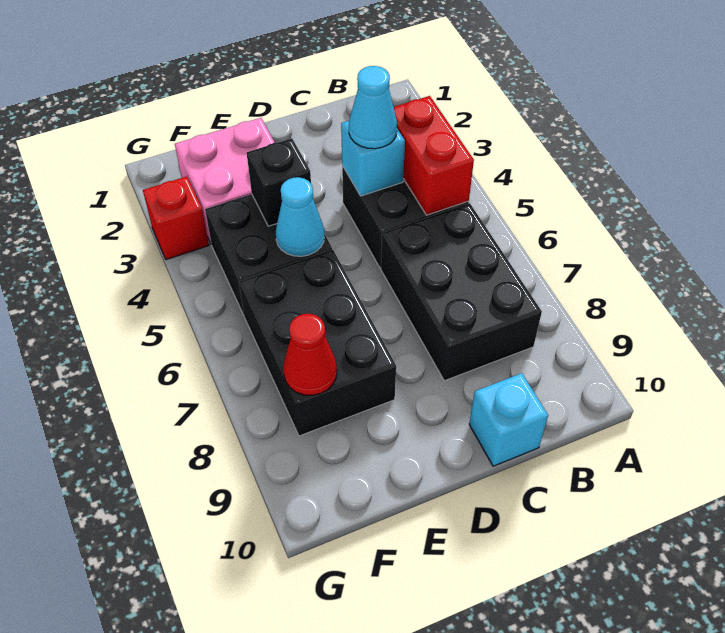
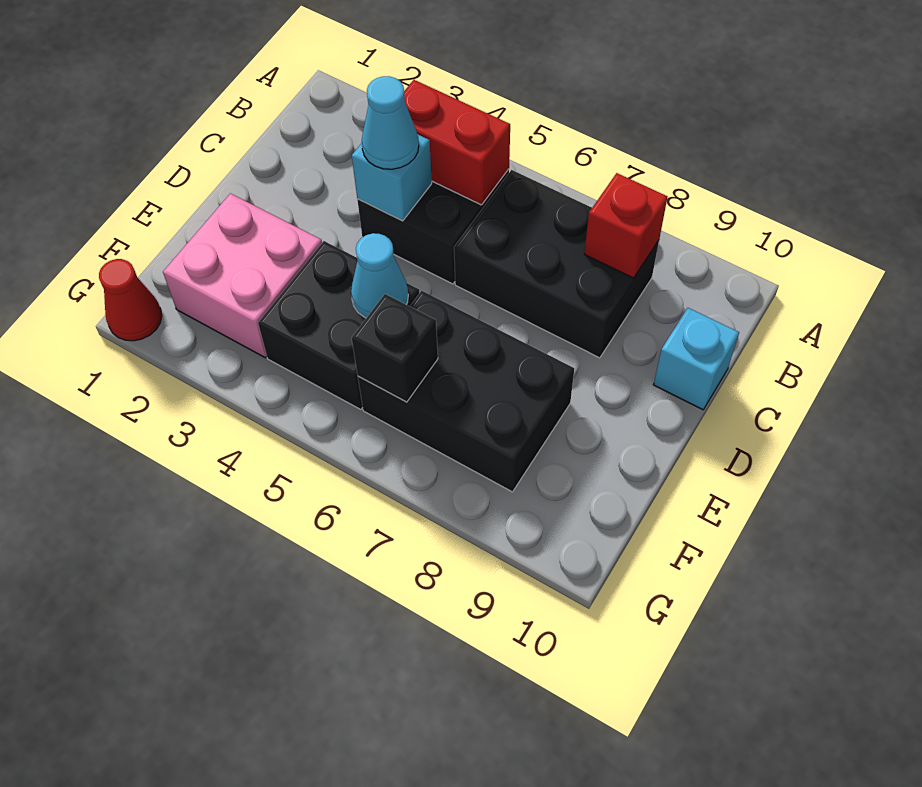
black brick E4 level 2 -> black brick F6 level 2
red cone F8 level 2 -> red cone G1 level 1
red brick G3 level 1 -> red brick B8 level 2

